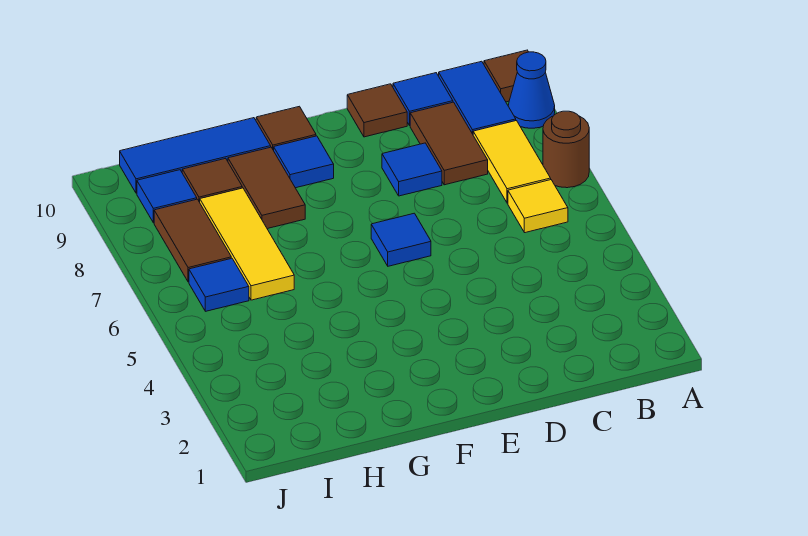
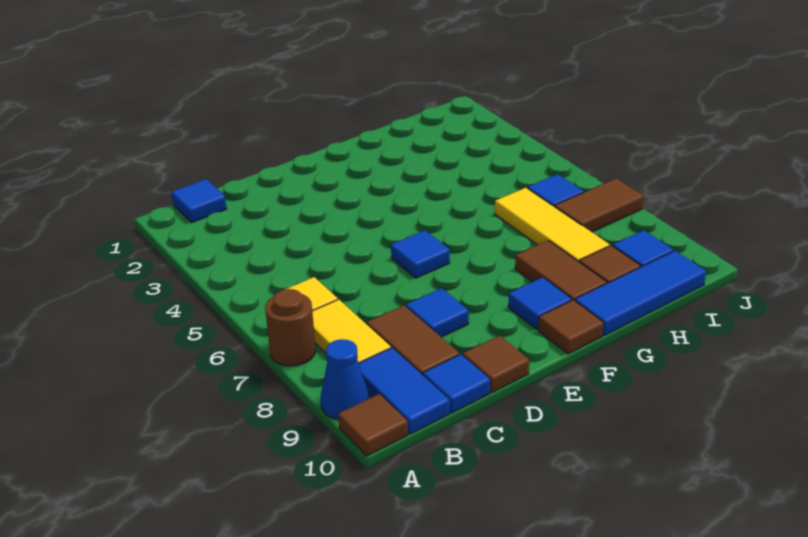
none -> blue tile B1 level 1
brown tile I7:I8 level 1 -> brown tile I7:J7 level 1

